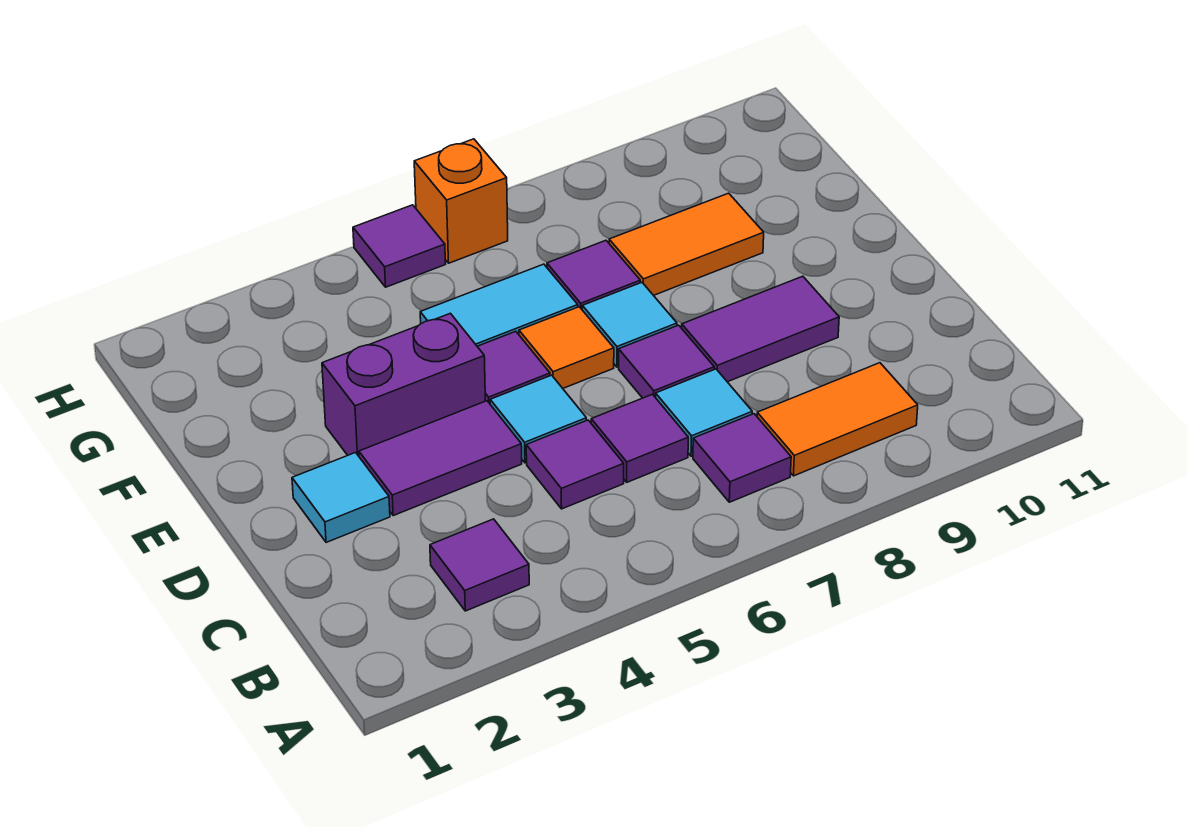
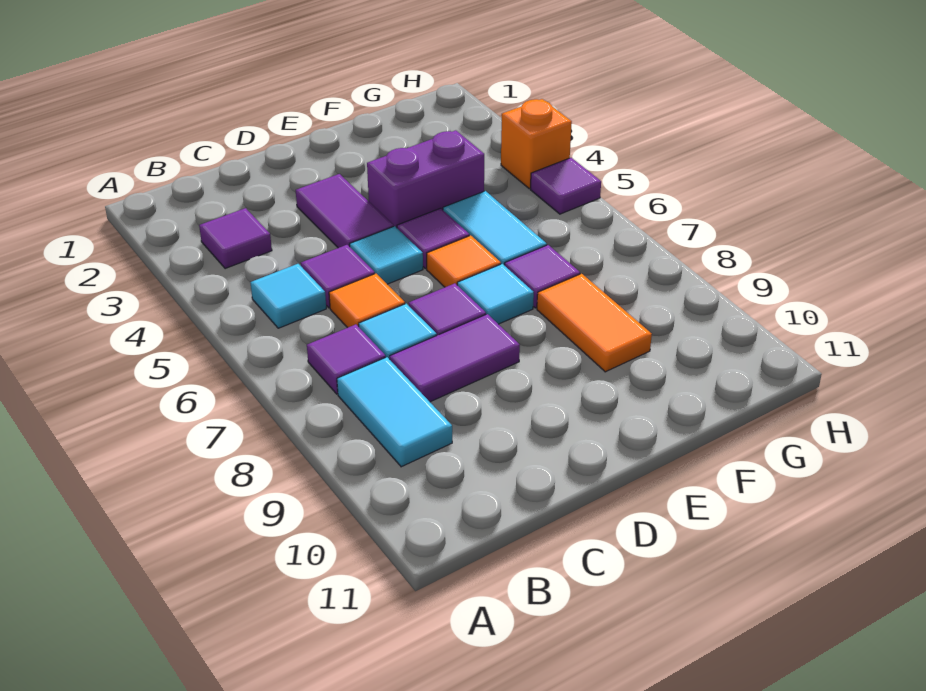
orange tile B8:B9 level 1 -> cyan tile B8:B9 level 1
purple tile C6 level 1 -> orange tile C6 level 1
cyan tile D2 level 1 -> cyan tile B5 level 1
purple tile D8:D9 level 1 -> purple tile C8:D8 level 1
purple brick E3:E4 level 1 -> purple brick E4:F4 level 1
orange brick H6 level 1 -> orange brick H4 level 1

